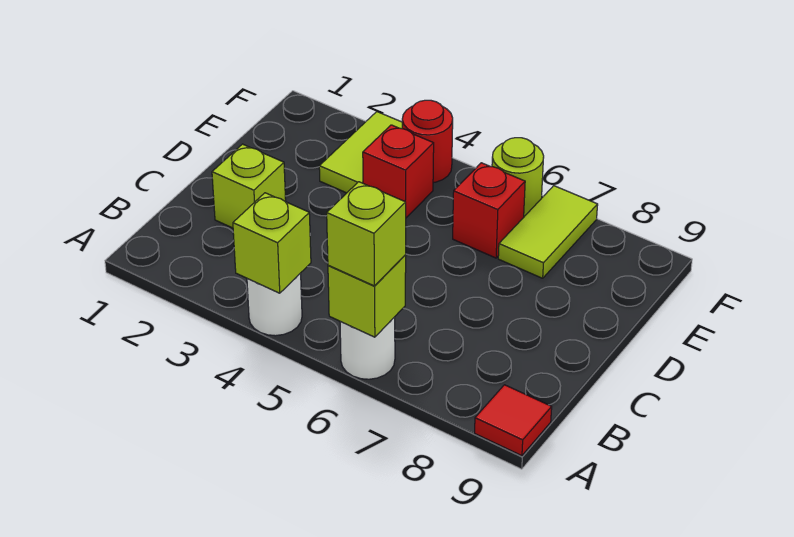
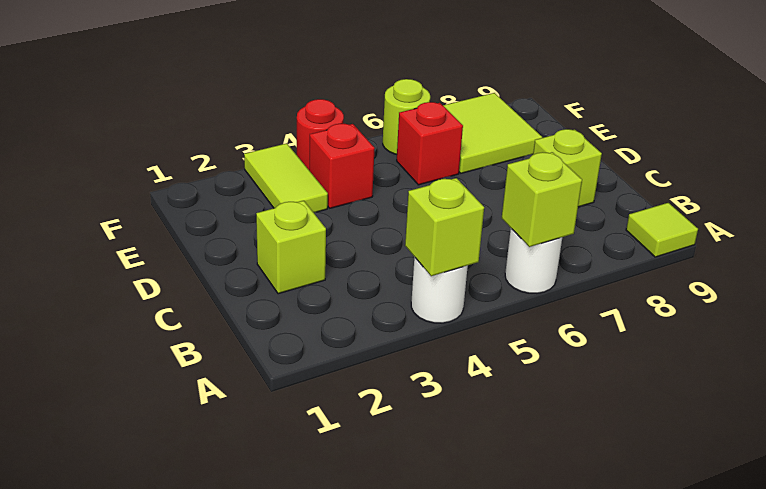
lime brick A6 level 3 -> lime brick C8 level 1
red tile A9 level 1 -> lime tile A9 level 1
lime tile E7:F7 level 1 -> lime tile E7:F8 level 1

